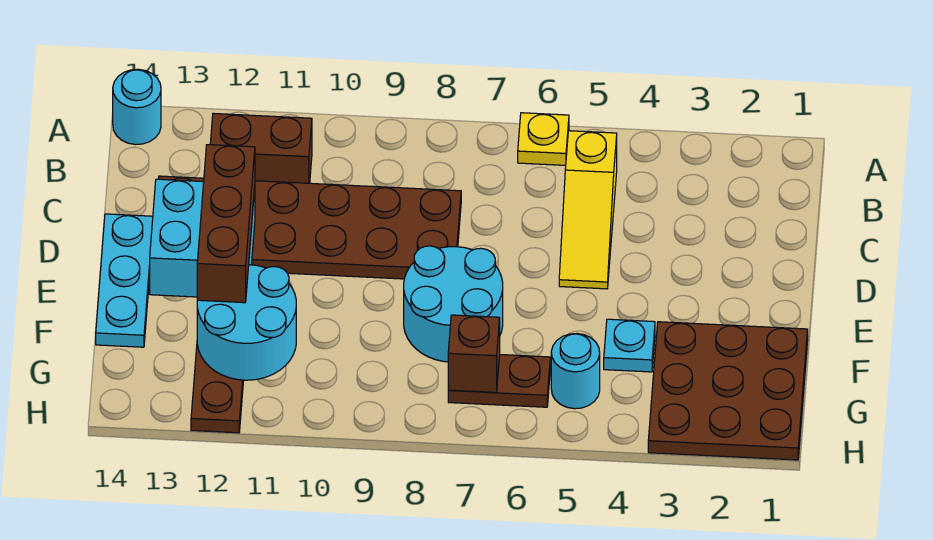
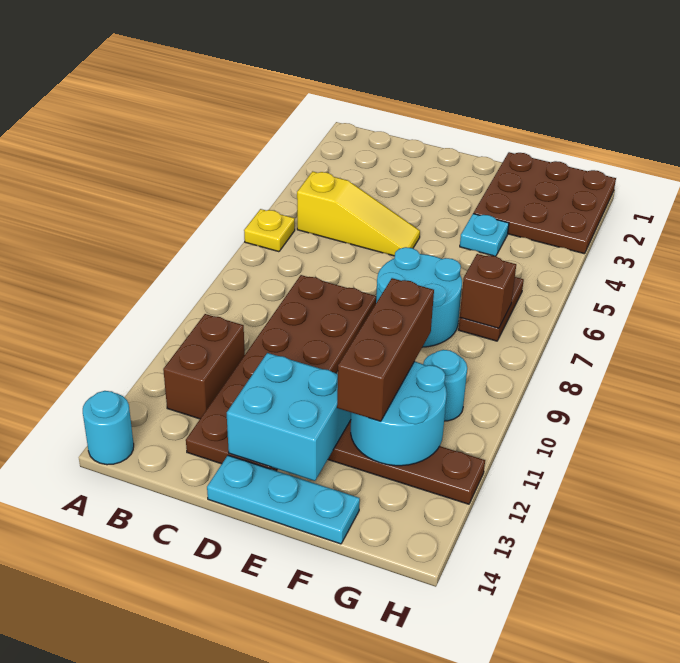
brown brick D12:F12 level 3 -> brown brick F10:F12 level 3
cyan round brick G5 level 1 -> cyan round brick G10 level 1

